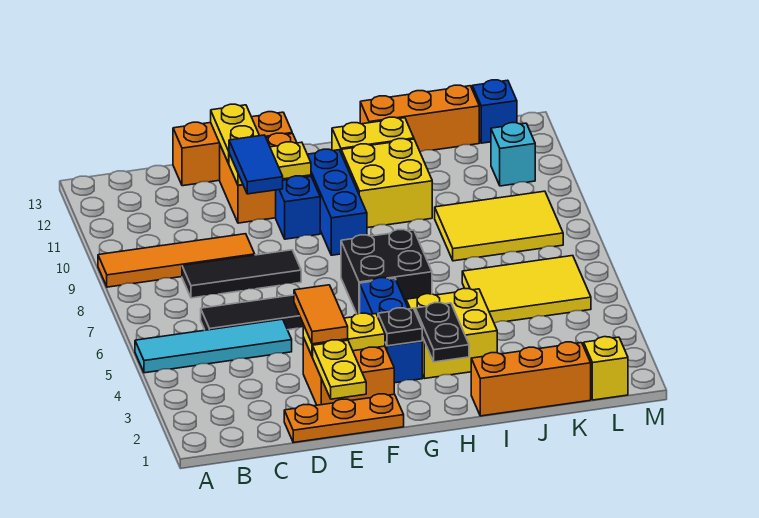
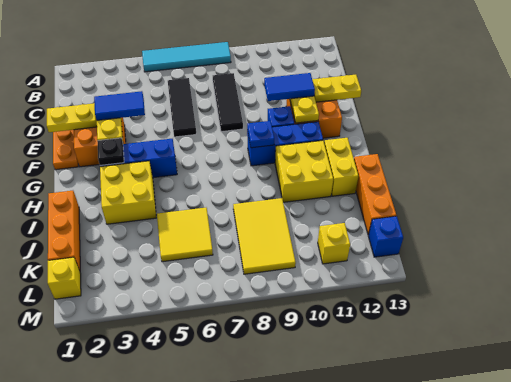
cyan tile A5:D5 level 1 -> cyan tile A5:A8 level 1
orange tile A9:D9 level 1 -> none
orange brick D13:F13 level 1 -> none
orange tile E3:E4 level 3 -> blue tile E3:E4 level 3
black brick G6:H7 level 1 -> none
none -> blue plate G9 level 2
black plate H2:H3 level 2 -> none
yellow tile J5:L6 level 1 -> yellow tile J5:K6 level 1
cyan brick L11 level 1 -> yellow brick L11 level 1

